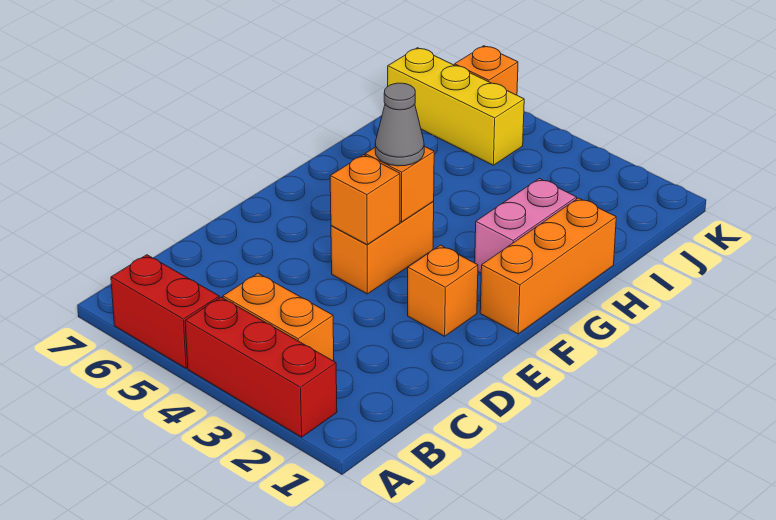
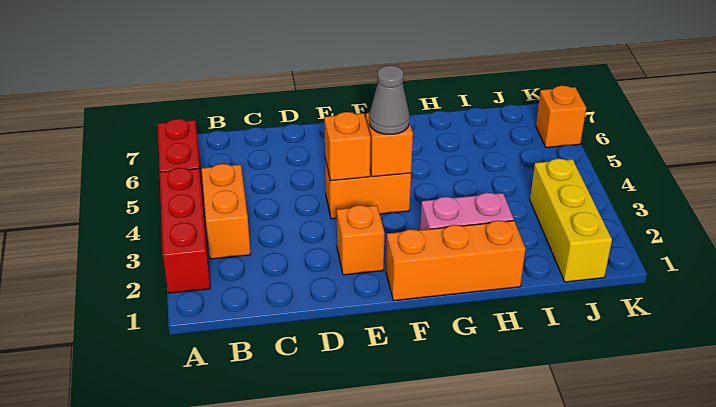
yellow brick J5:J7 level 1 -> yellow brick J1:J3 level 1

